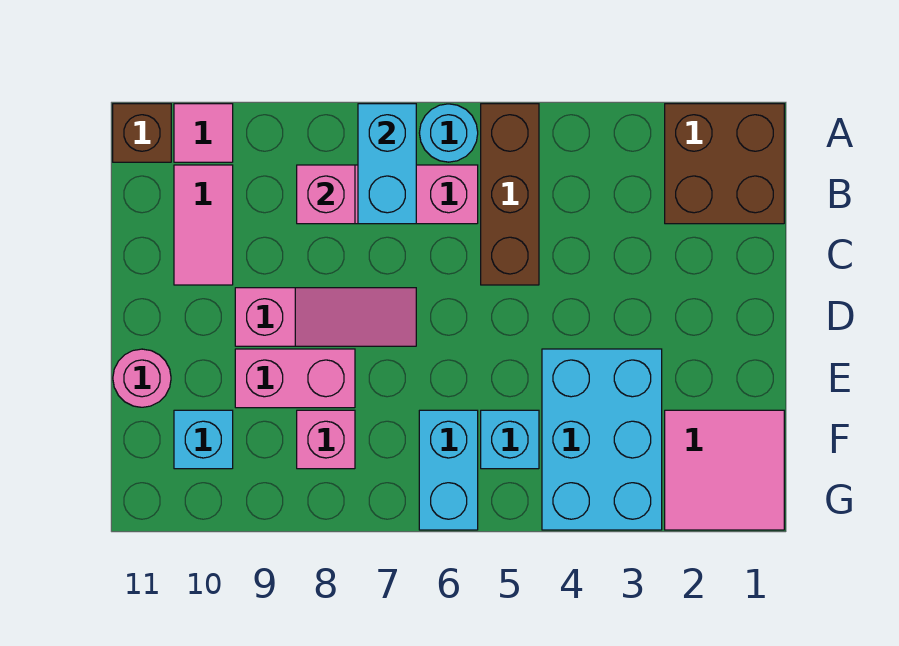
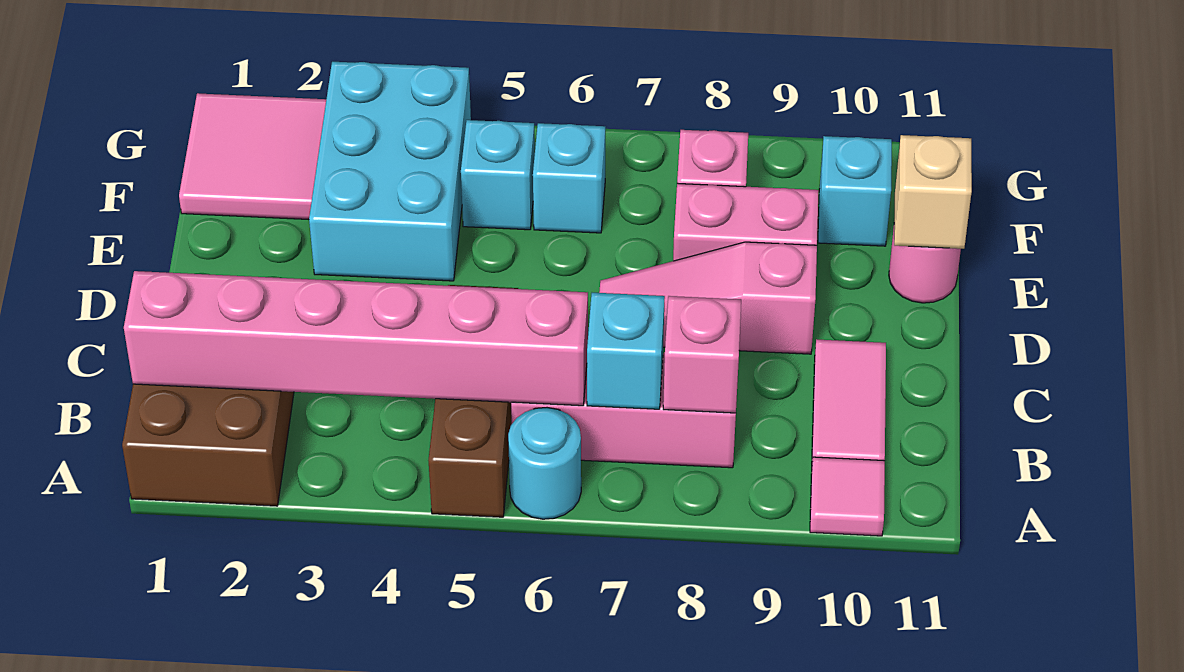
cyan brick A7:B7 level 2 -> cyan brick B7 level 2
brown brick A11 level 1 -> none
none -> pink brick B1:B6 level 2
none -> tan brick E11 level 2
cyan brick F6:G6 level 1 -> cyan brick F6 level 1

